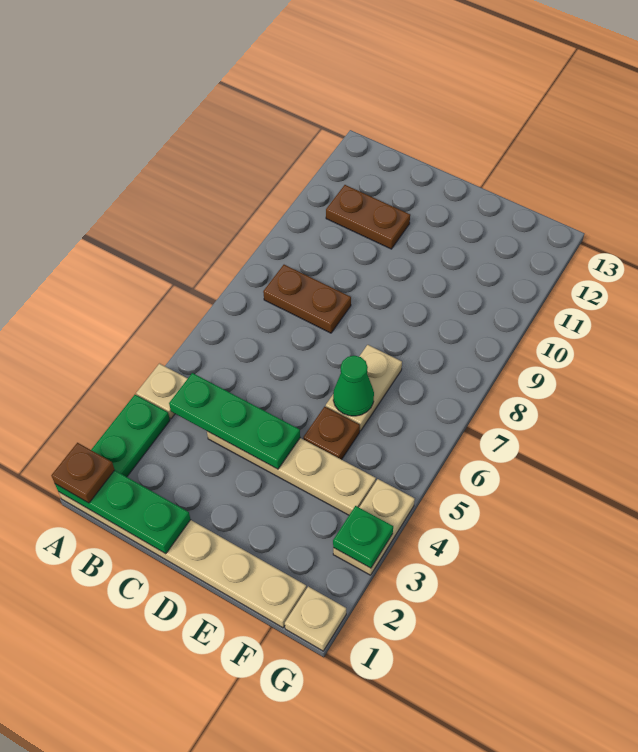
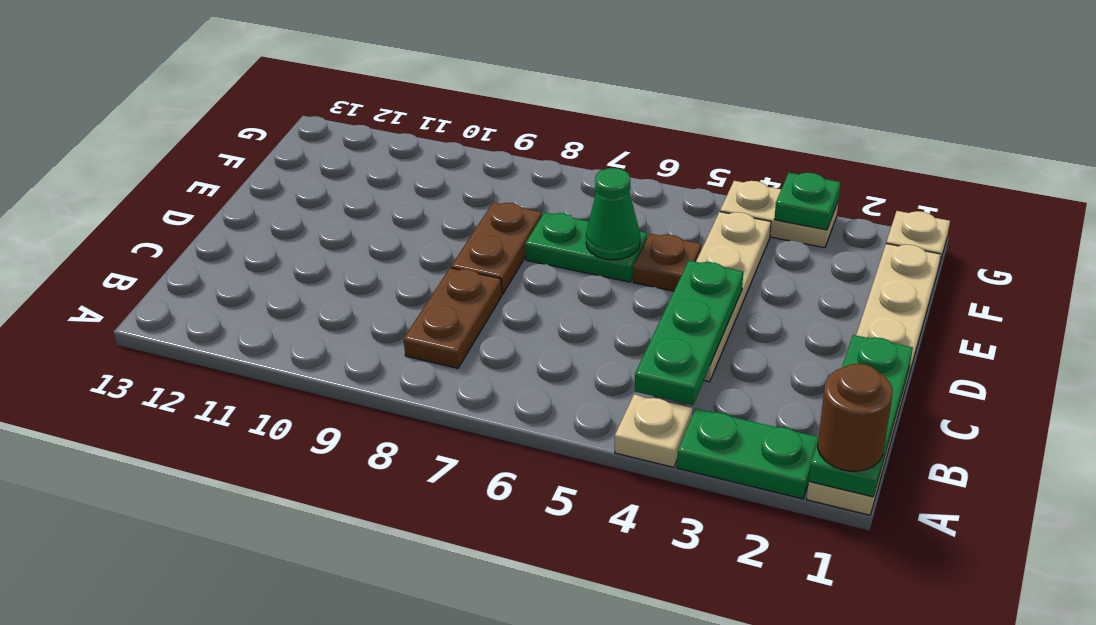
brown plate A1 level 3 -> brown round brick A1 level 3
brown plate B11:C11 level 1 -> brown plate D8:E8 level 1
tan plate E6:E7 level 1 -> green plate E6:E7 level 1

